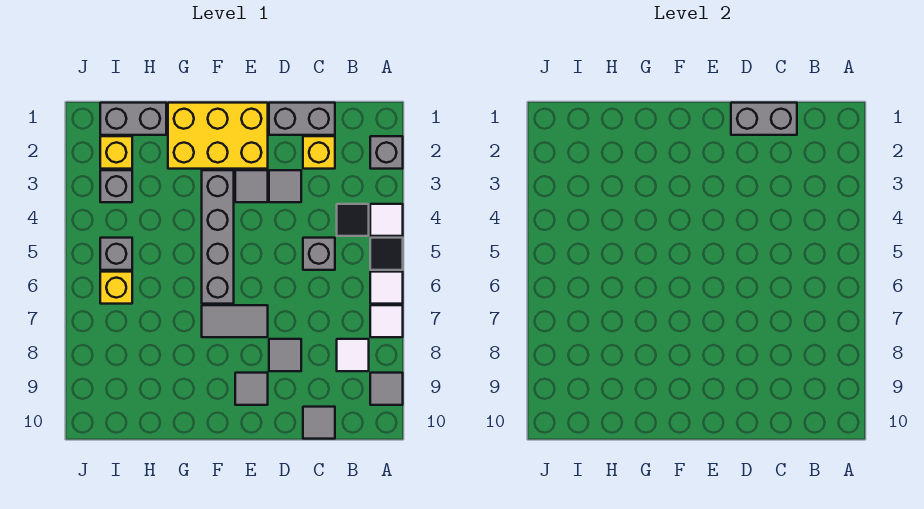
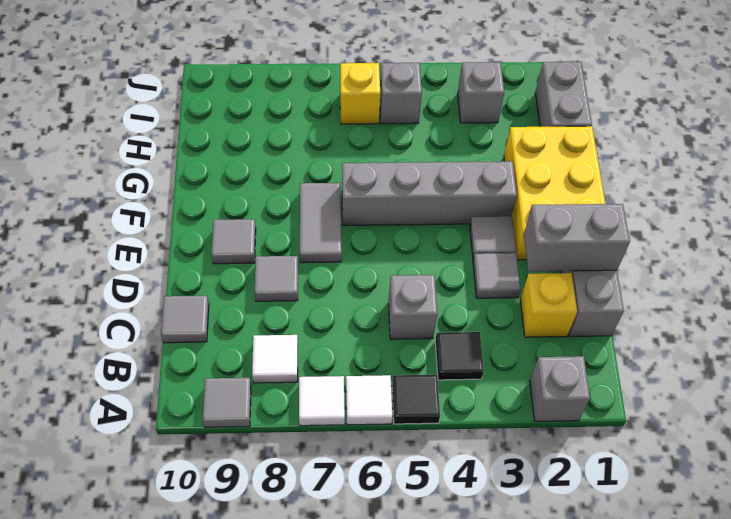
white tile A4 level 1 -> none
grey brick C1:D1 level 2 -> grey brick D1:D2 level 2
yellow brick I2 level 1 -> none

